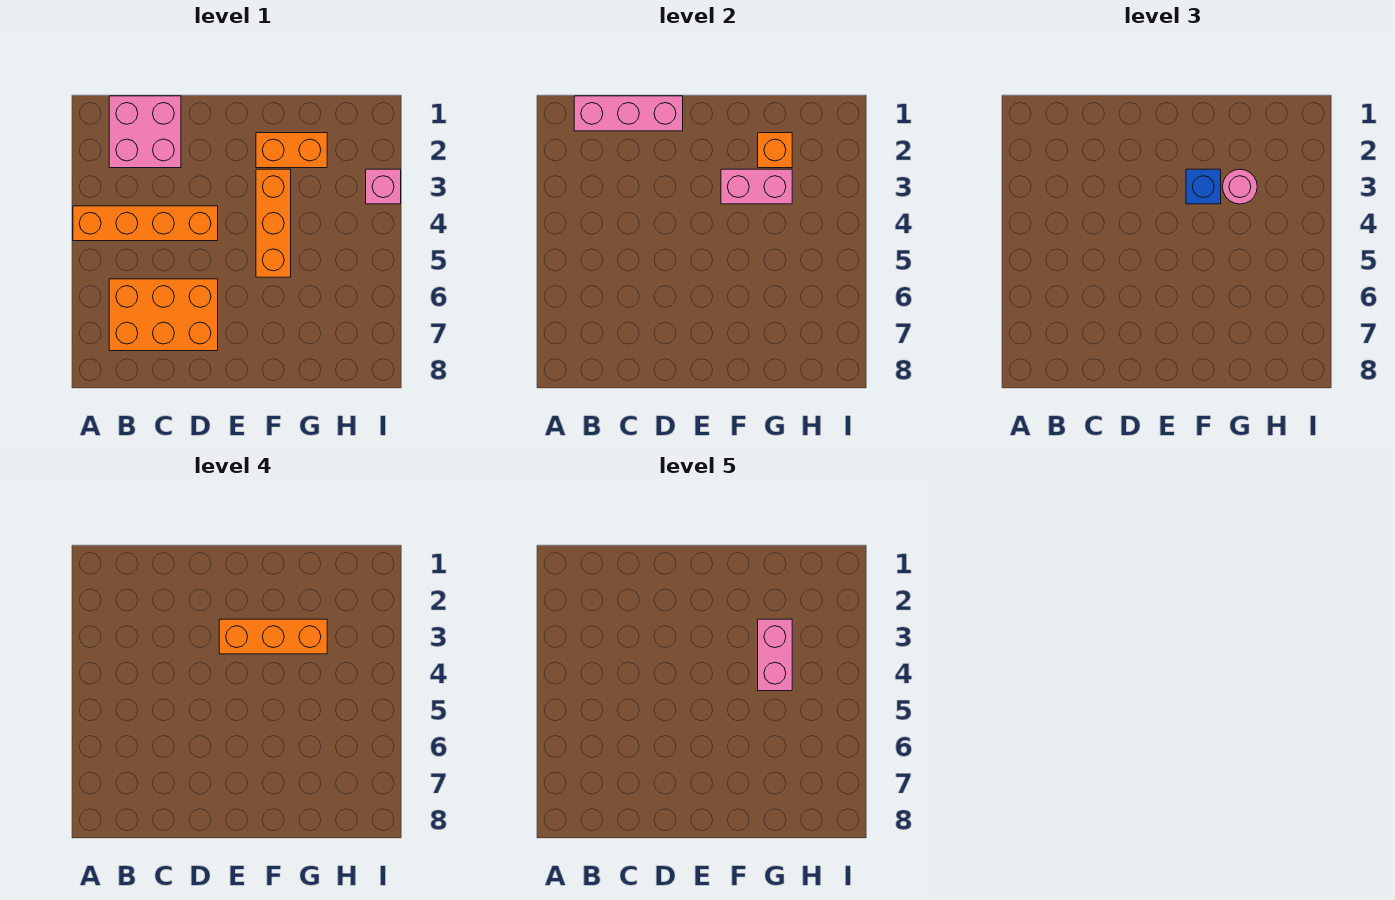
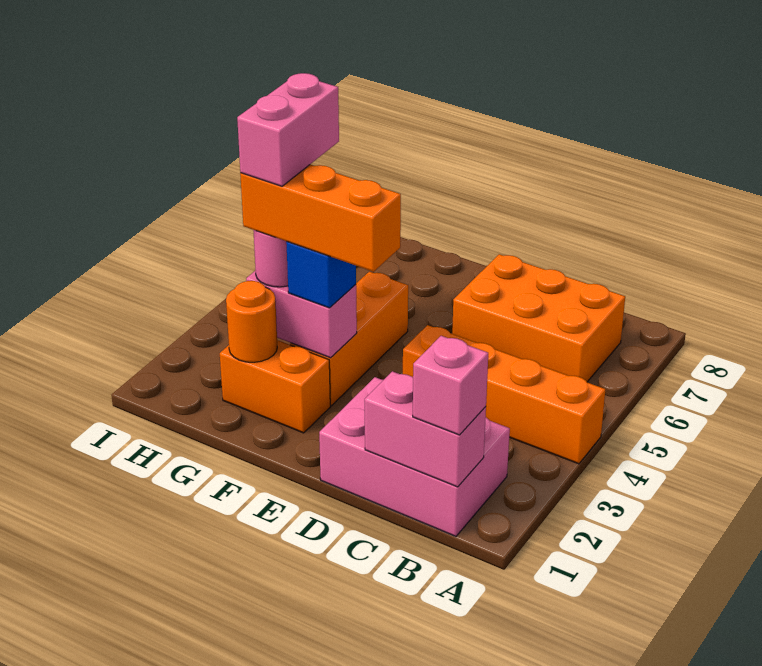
pink brick B1:C2 level 1 -> pink brick B1:D2 level 1
pink brick B1:D1 level 2 -> pink brick B1:C1 level 2
orange brick G2 level 2 -> orange round brick G2 level 2
pink brick I3 level 1 -> pink brick B1 level 3

